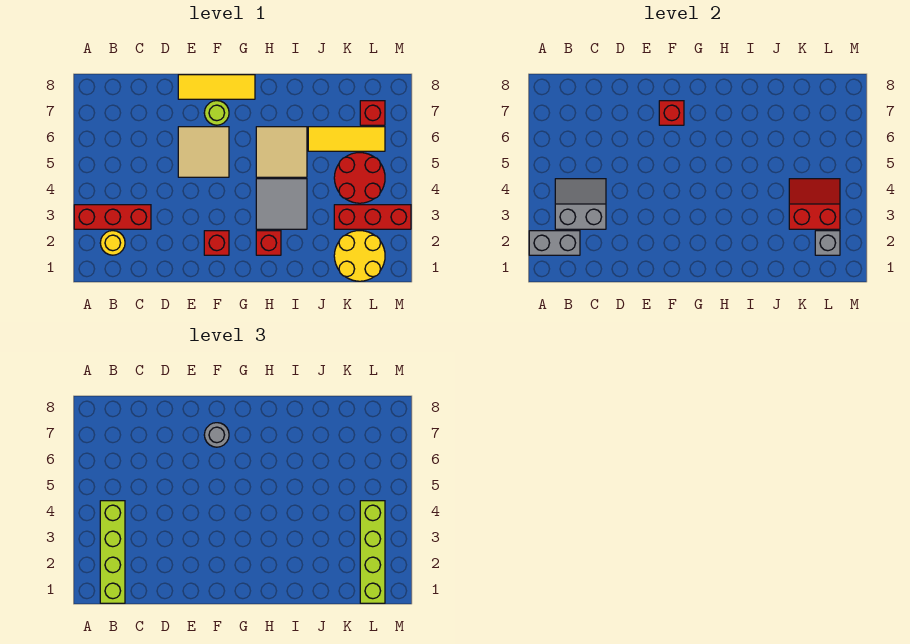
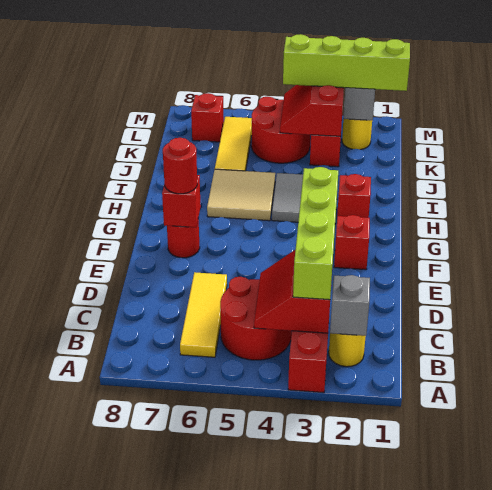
grey brick A2:B2 level 2 -> grey brick B2 level 2
lime brick B1:B4 level 3 -> lime brick B3:E3 level 3
grey slope B3:C4 level 2 top 3 -> red slope B3:C4 level 2 top 3
none -> red round brick B4:C5 level 1
tan tile E5:F6 level 1 -> none
yellow tile E8:G8 level 1 -> yellow tile B6:D6 level 1
lime round brick F7 level 1 -> red round brick F7 level 1
grey round brick F7 level 3 -> red round brick F7 level 3
yellow round brick K1:L2 level 1 -> yellow round brick L2 level 1

